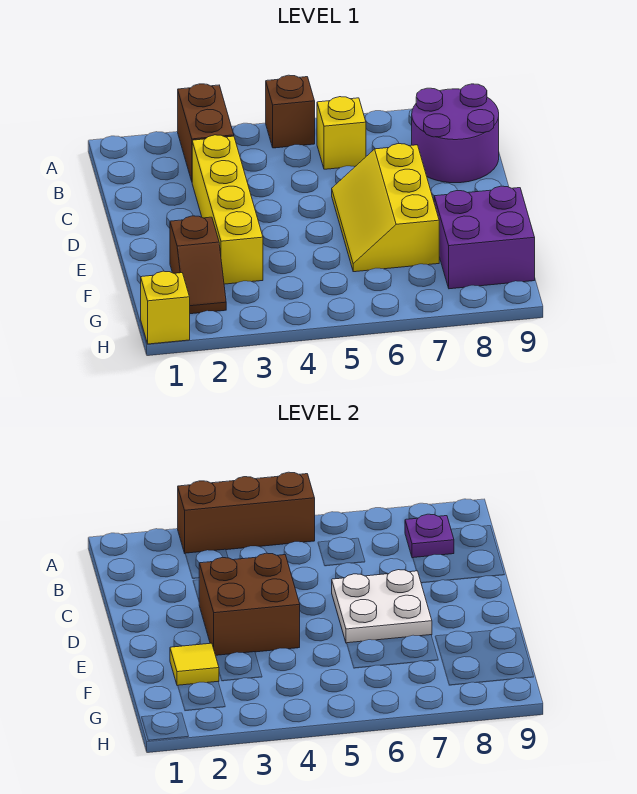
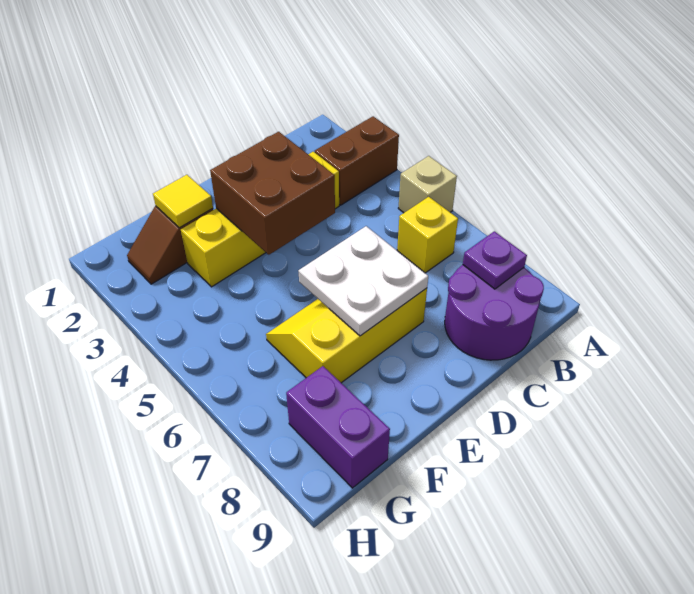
brown brick A3:A5 level 2 -> none
brown brick A5 level 1 -> tan brick A5 level 1
purple brick F8:G9 level 1 -> purple brick G8:G9 level 1
yellow brick H1 level 1 -> none

